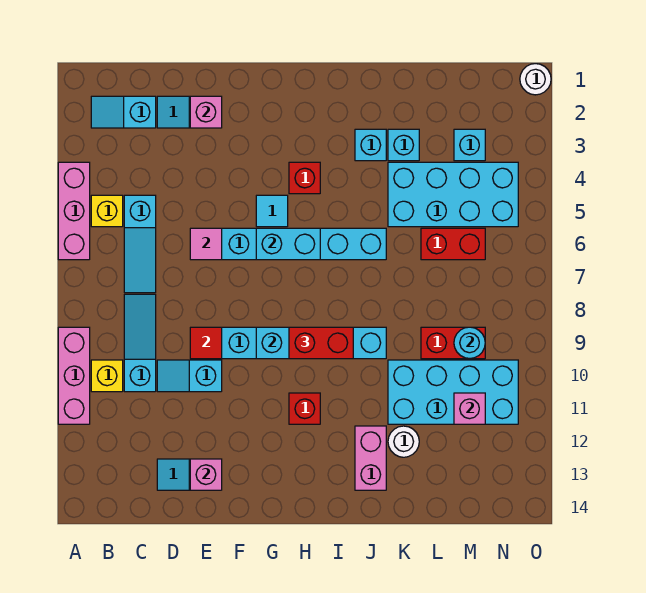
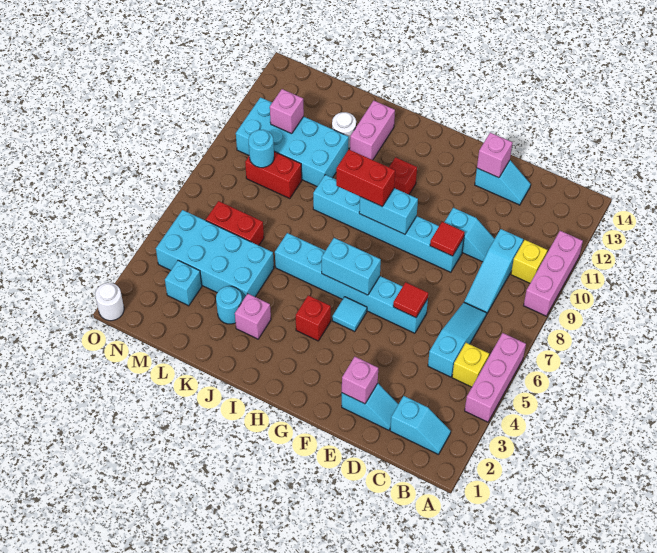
pink tile E6 level 2 -> red tile E6 level 2
cyan brick J3 level 1 -> pink brick J3 level 1
cyan brick K3 level 1 -> cyan round brick K3 level 1

